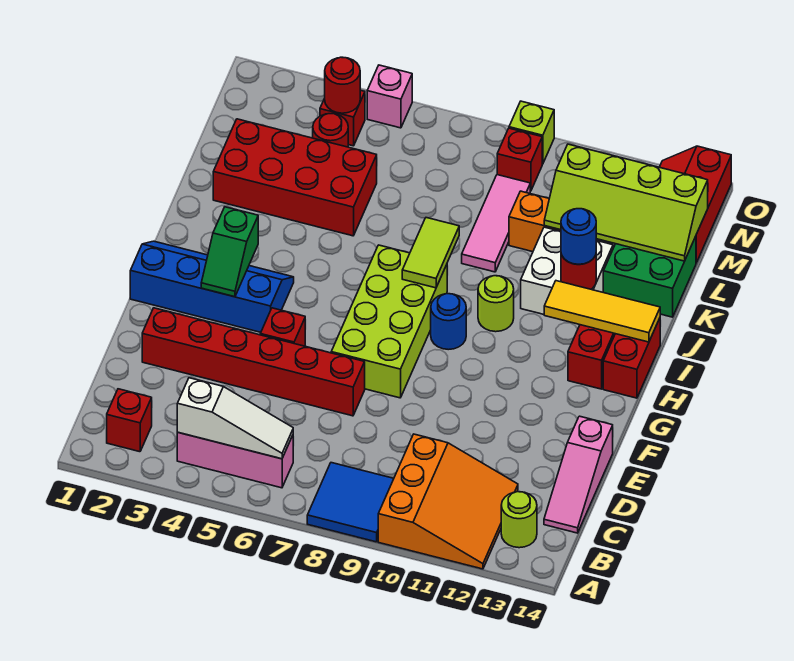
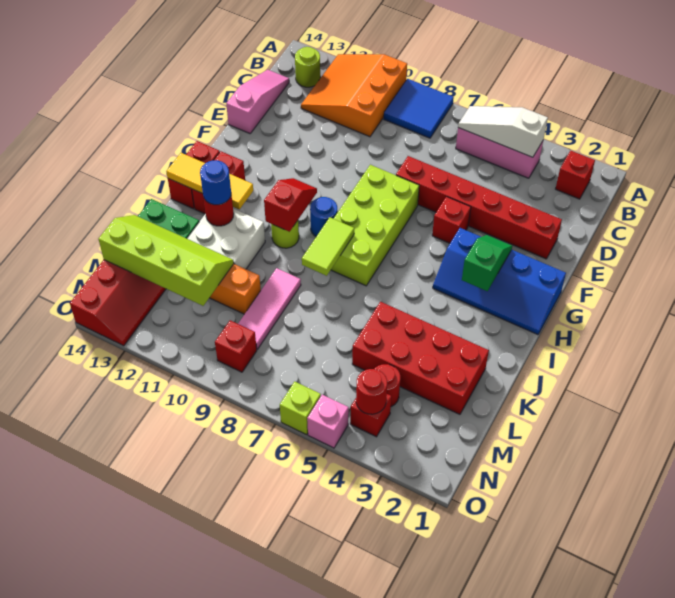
none -> red slope H10:I10 level 2 top I
lime brick O9 level 1 -> lime brick O6 level 1

